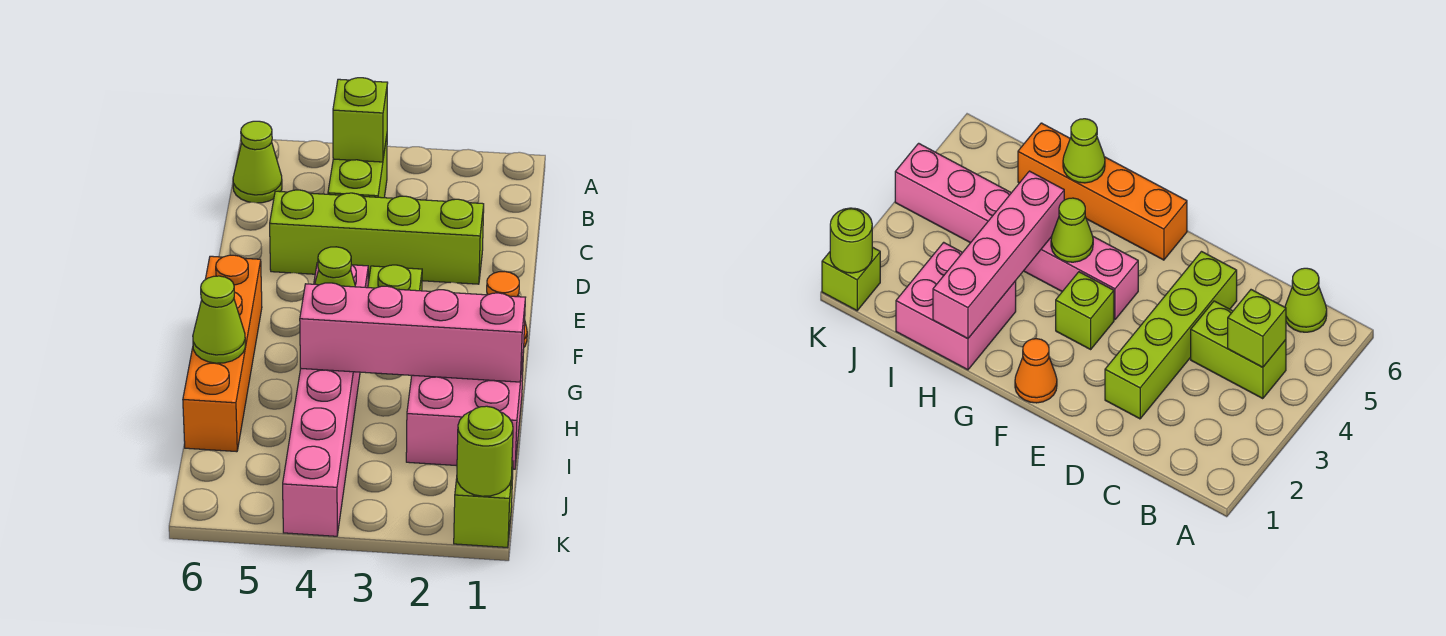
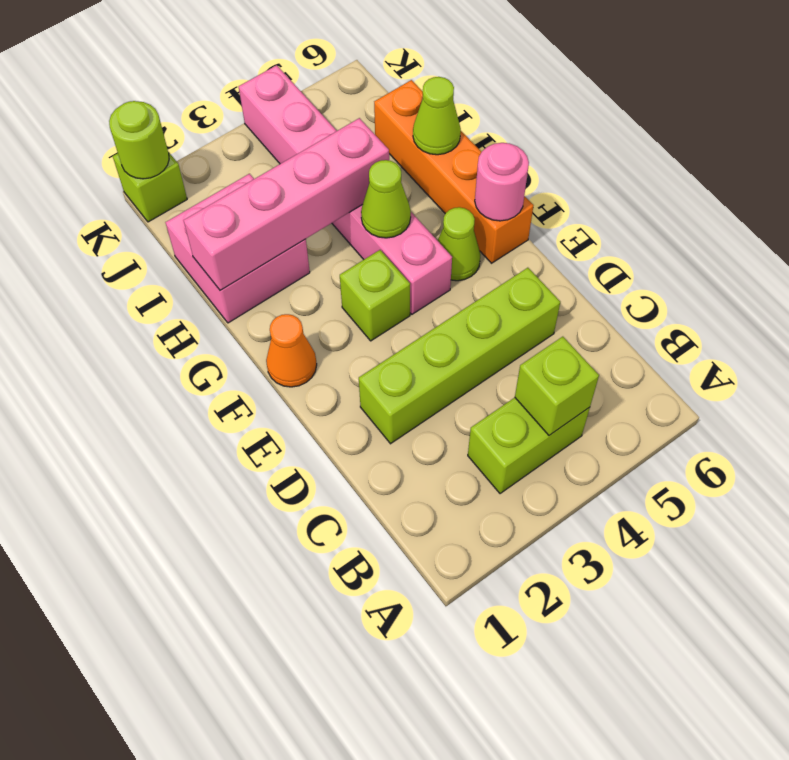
lime brick B4:C4 level 1 -> lime brick B3:B4 level 1
lime cone B6 level 1 -> lime cone F5 level 1
none -> pink round brick F6 level 2

